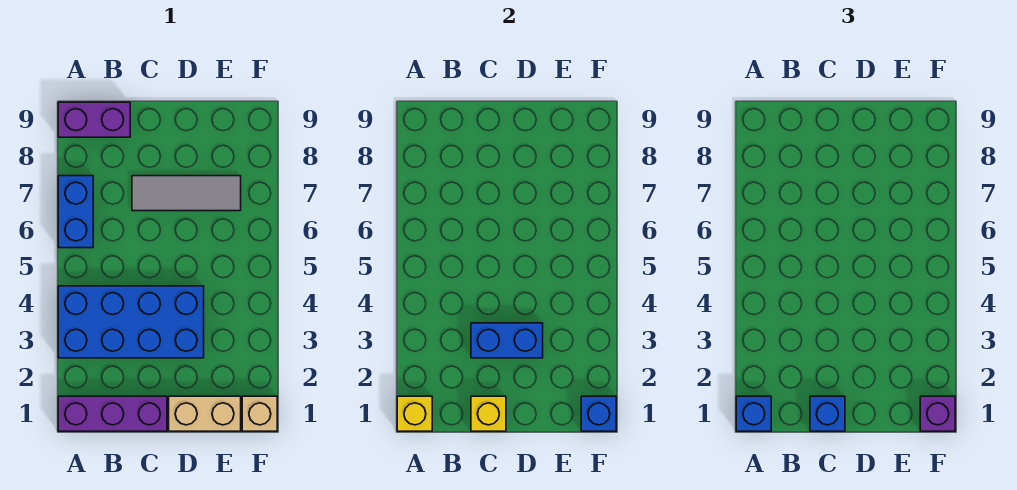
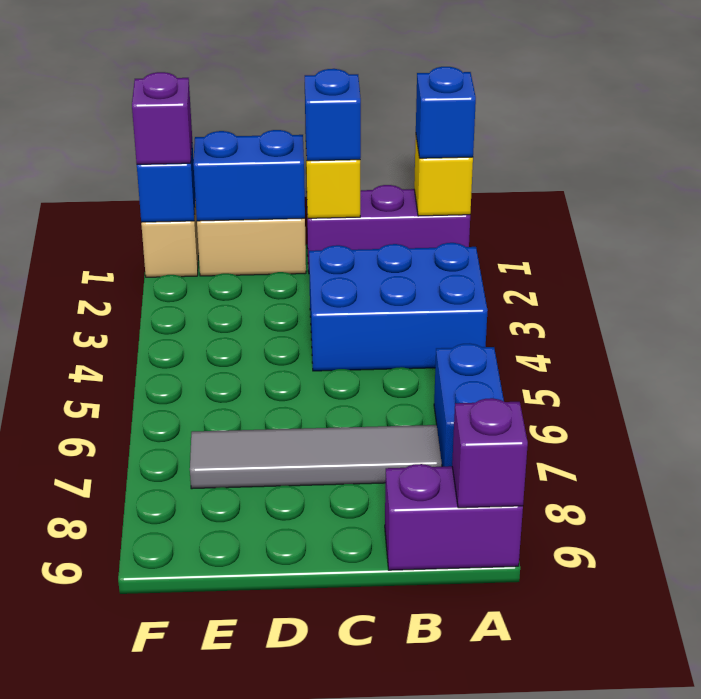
blue brick A3:D4 level 1 -> blue brick A3:C4 level 1
none -> purple brick A9 level 2
blue brick C3:D3 level 2 -> blue brick D1:E1 level 2
grey tile C7:E7 level 1 -> grey tile B7:E7 level 1

